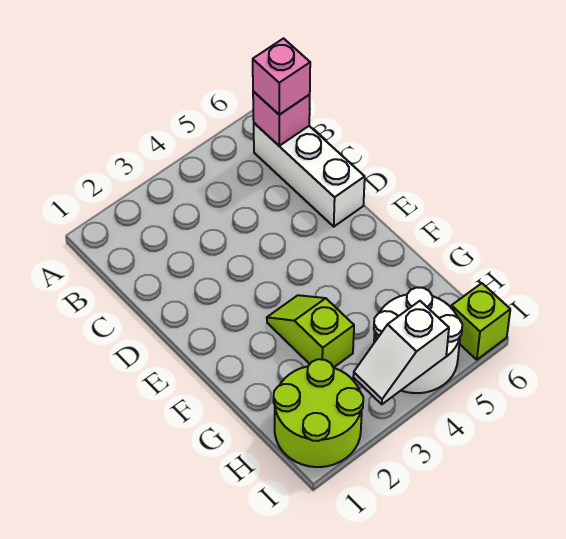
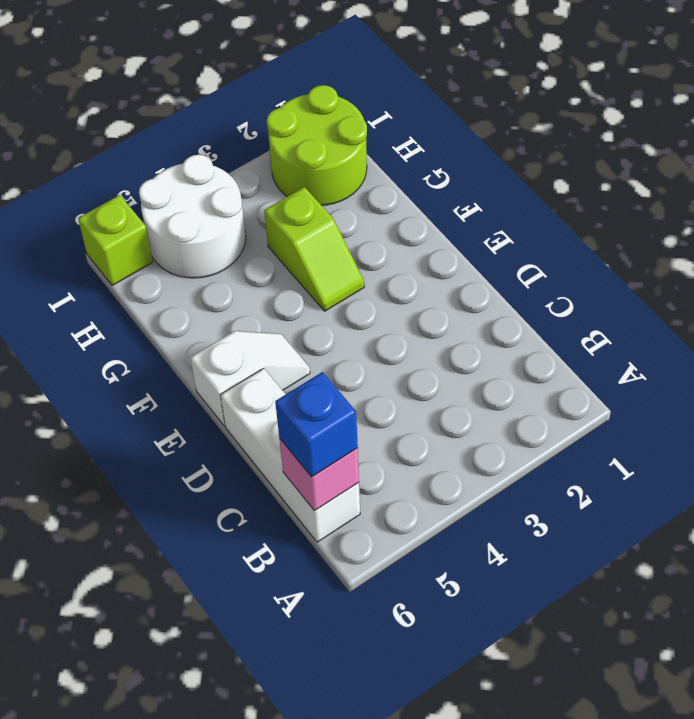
pink brick B6 level 3 -> blue brick B6 level 3
white slope I3:I4 level 2 top 4 -> white slope E5:E6 level 1 top 6

